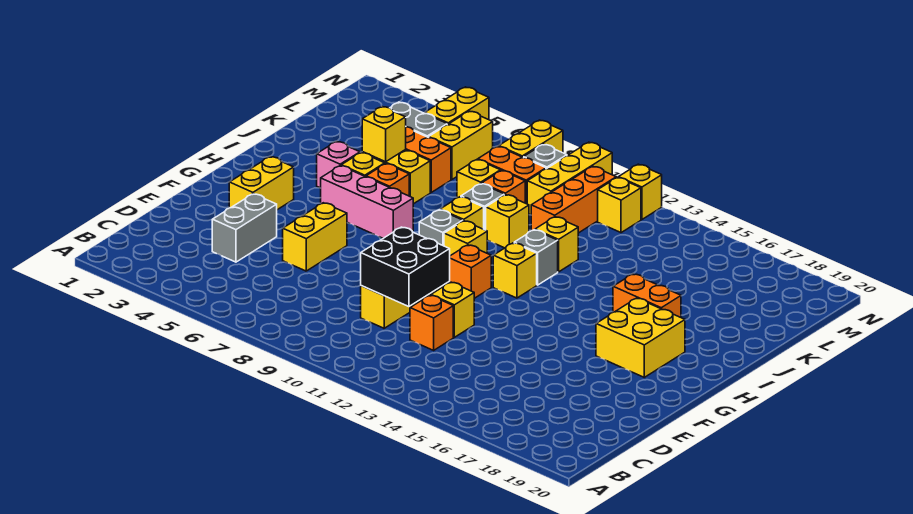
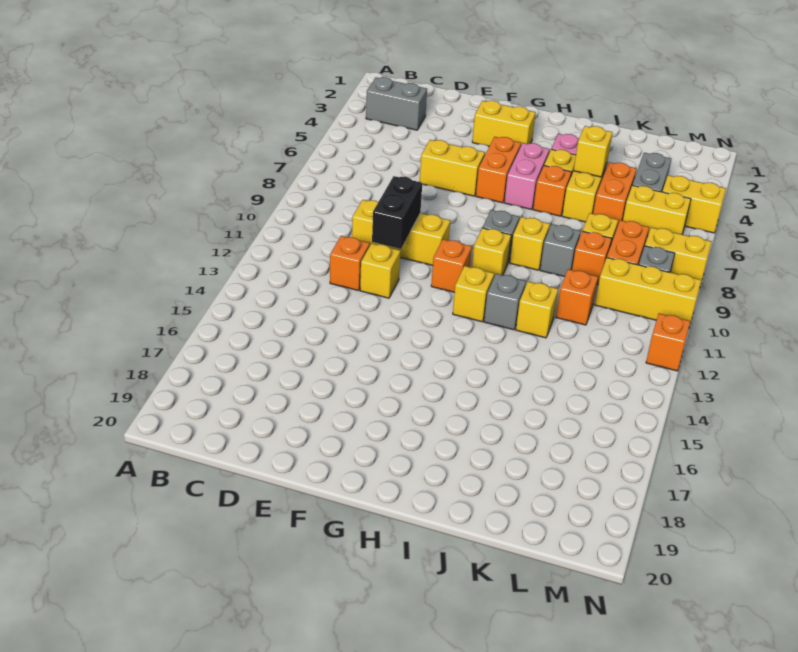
grey brick D4:E4 level 1 -> grey brick B3:C3 level 1
black brick D10:E11 level 2 -> black brick E10:E11 level 2
yellow brick G17:H18 level 1 -> none
pink brick H5:H7 level 1 -> pink brick H5:H6 level 1
orange brick I16:I17 level 1 -> orange brick G5:G6 level 1
yellow brick J10 level 1 -> none
orange brick K11:M11 level 1 -> orange brick K11 level 1
yellow brick M12 level 1 -> none
yellow brick N12 level 1 -> orange brick N12 level 1

